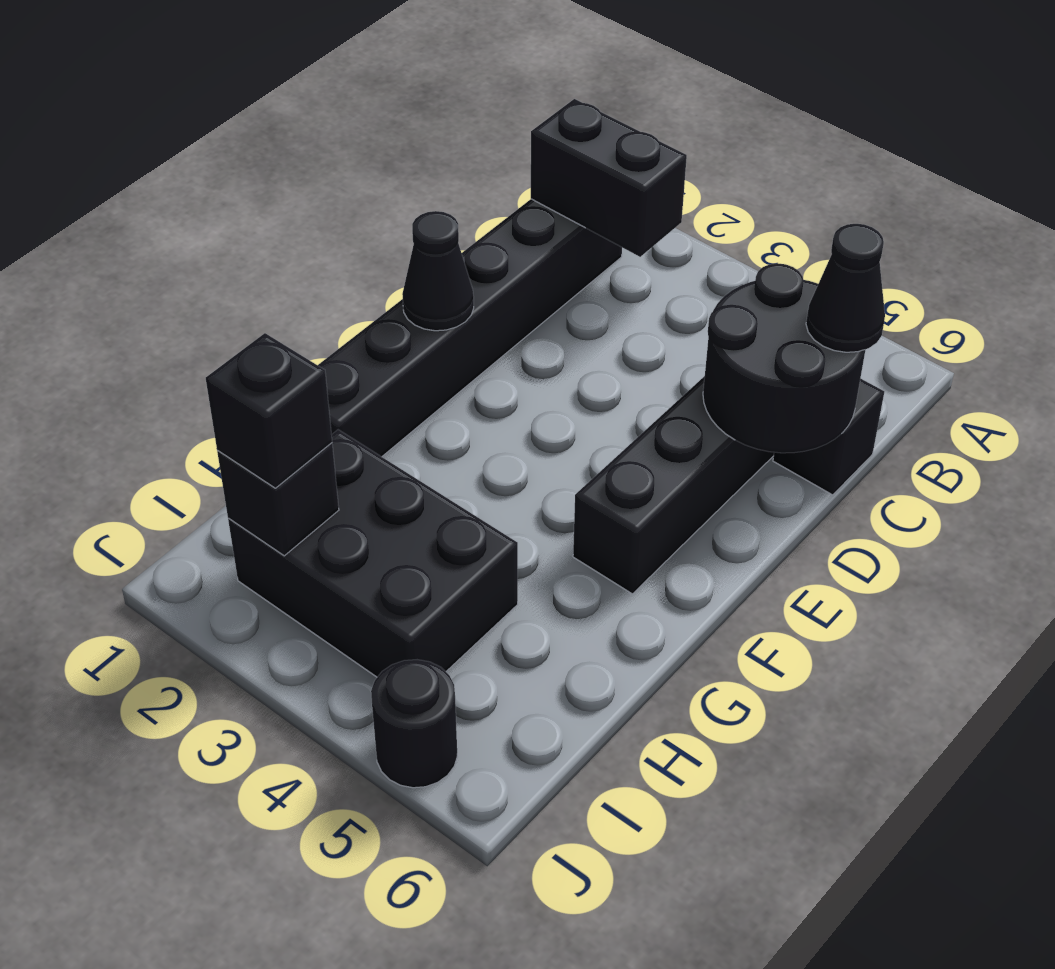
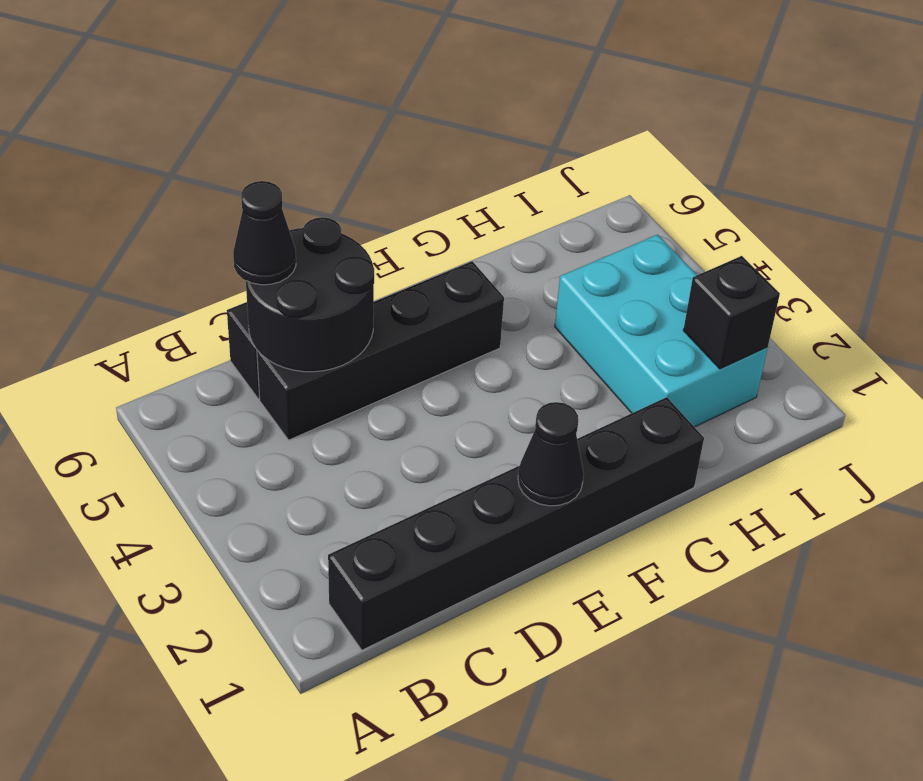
black brick B1:B2 level 2 -> none
black brick H2:I4 level 1 -> cyan brick H2:I4 level 1
black brick I2 level 3 -> none
black round brick J5 level 1 -> none

